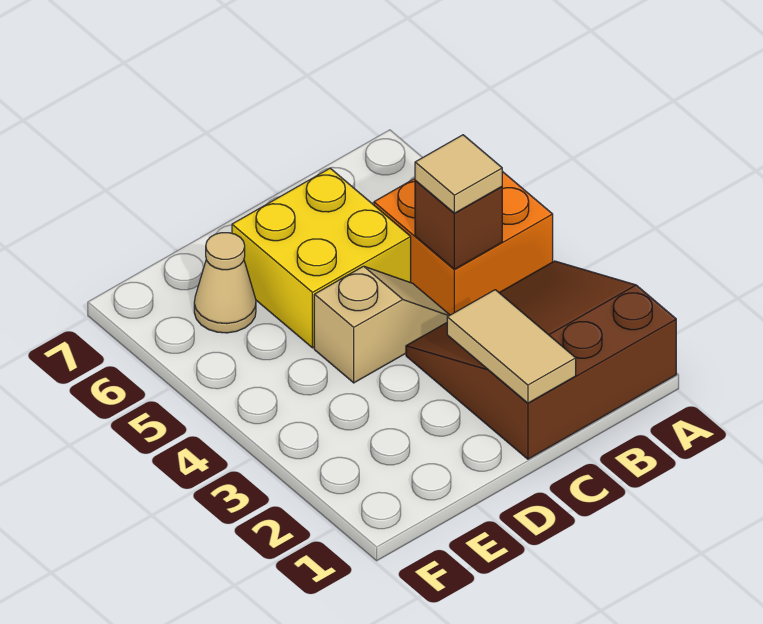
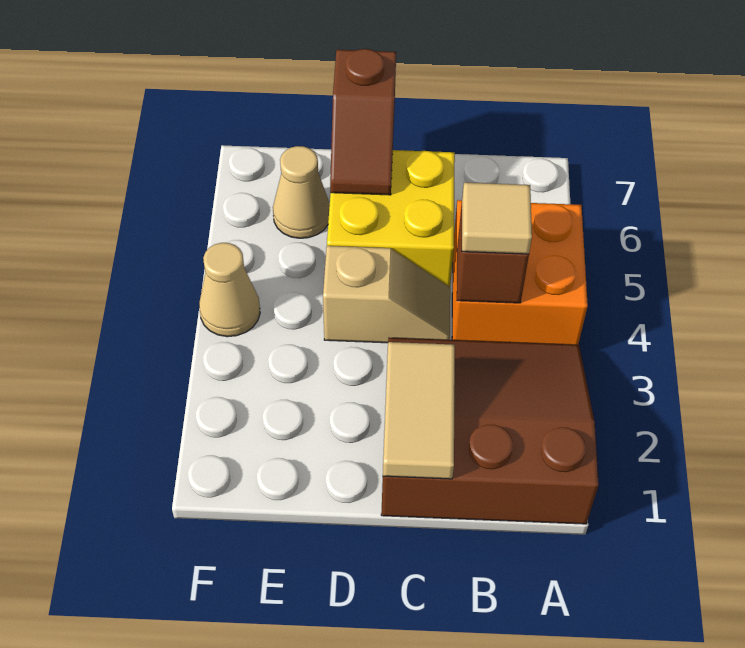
none -> brown slope D6:D7 level 2 top 7
none -> tan cone F4 level 1

